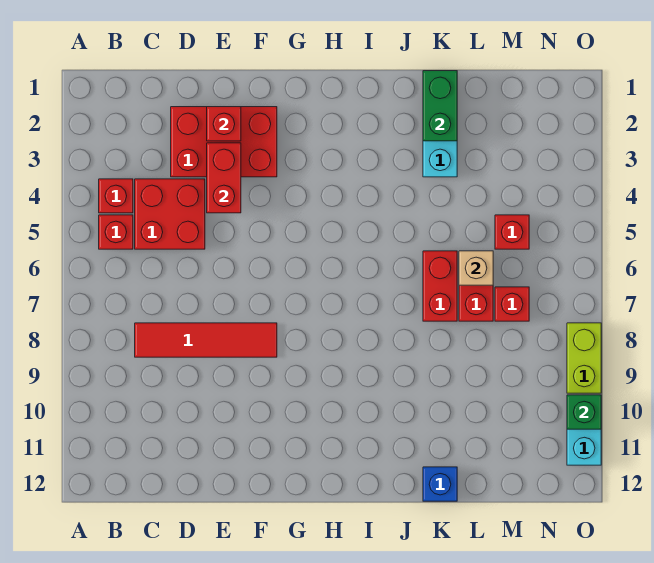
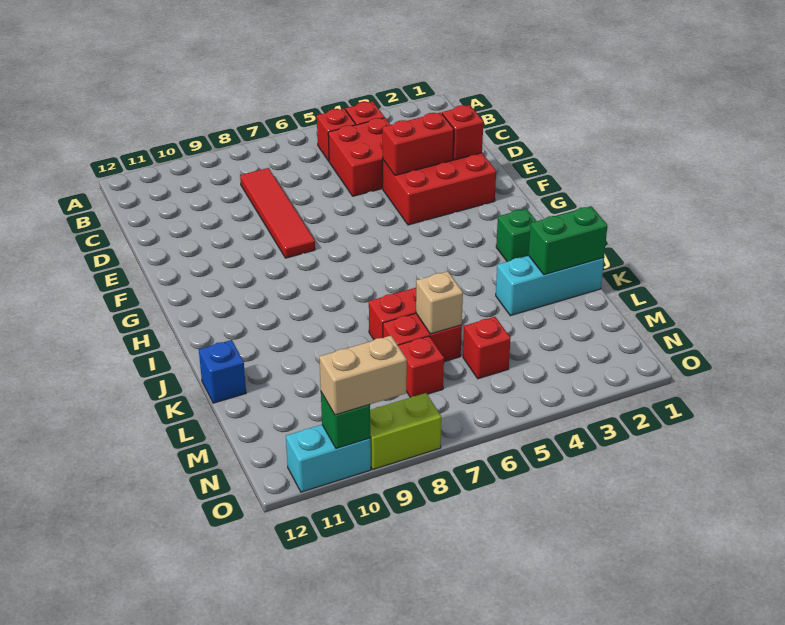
red brick D2:F3 level 1 -> red brick E2:F4 level 1
none -> green brick I2 level 1
none -> tan brick O9:O10 level 3

